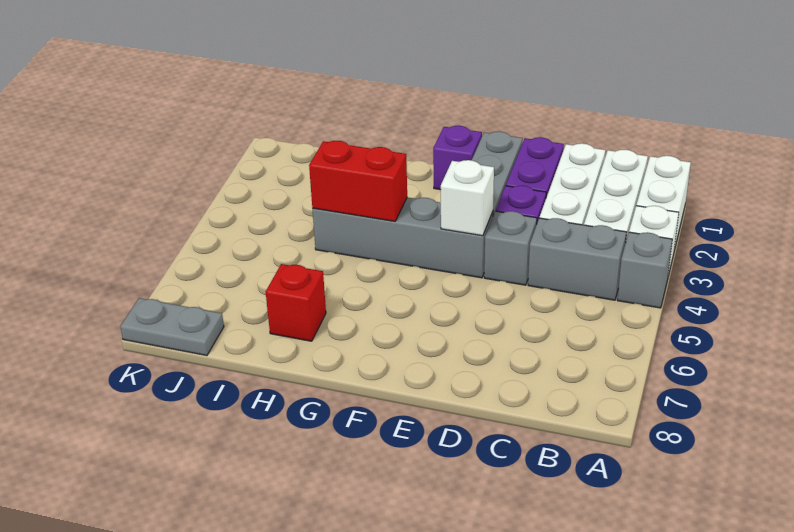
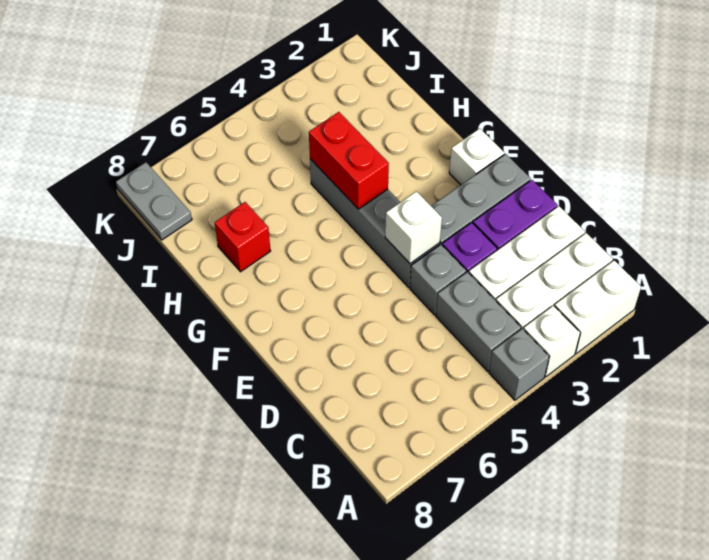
purple brick F1 level 1 -> white brick F1 level 1

